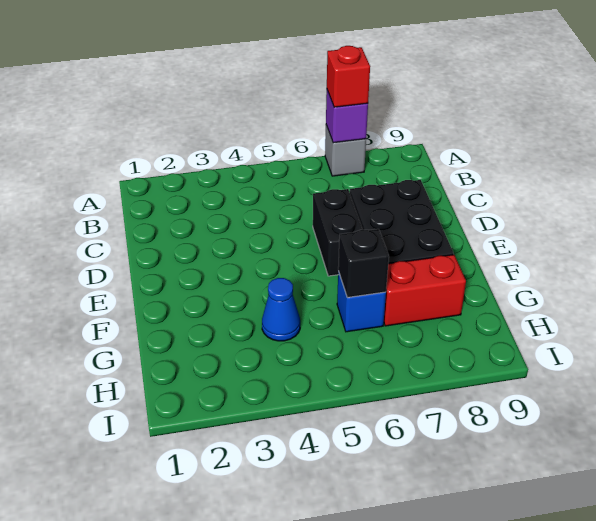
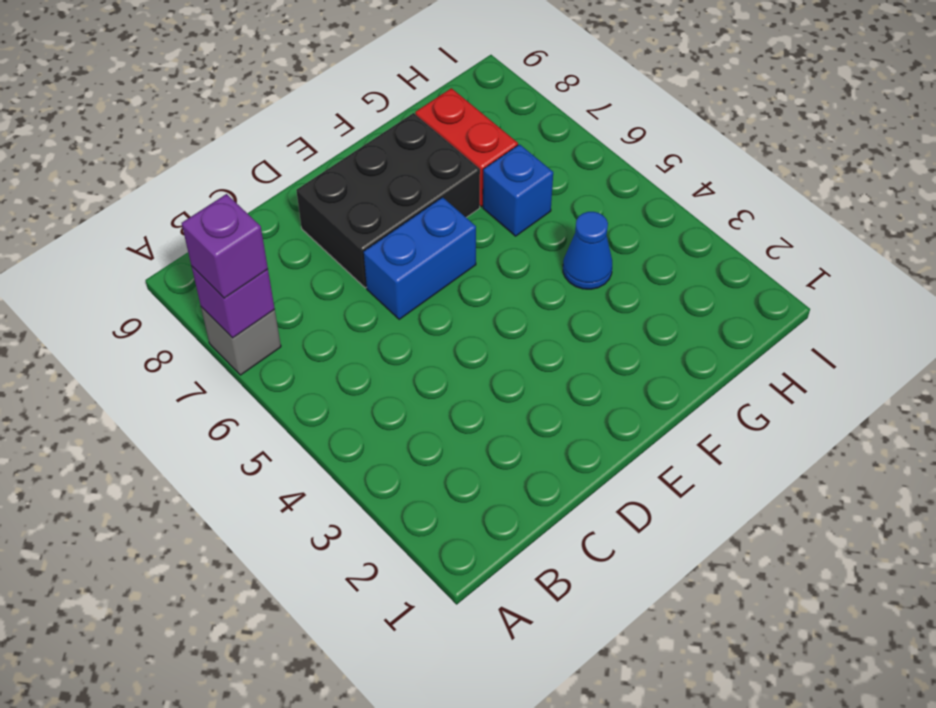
red brick A7 level 3 -> purple brick A7 level 3
black brick D6:E6 level 1 -> blue brick D6:E6 level 1
black brick G6 level 2 -> none

